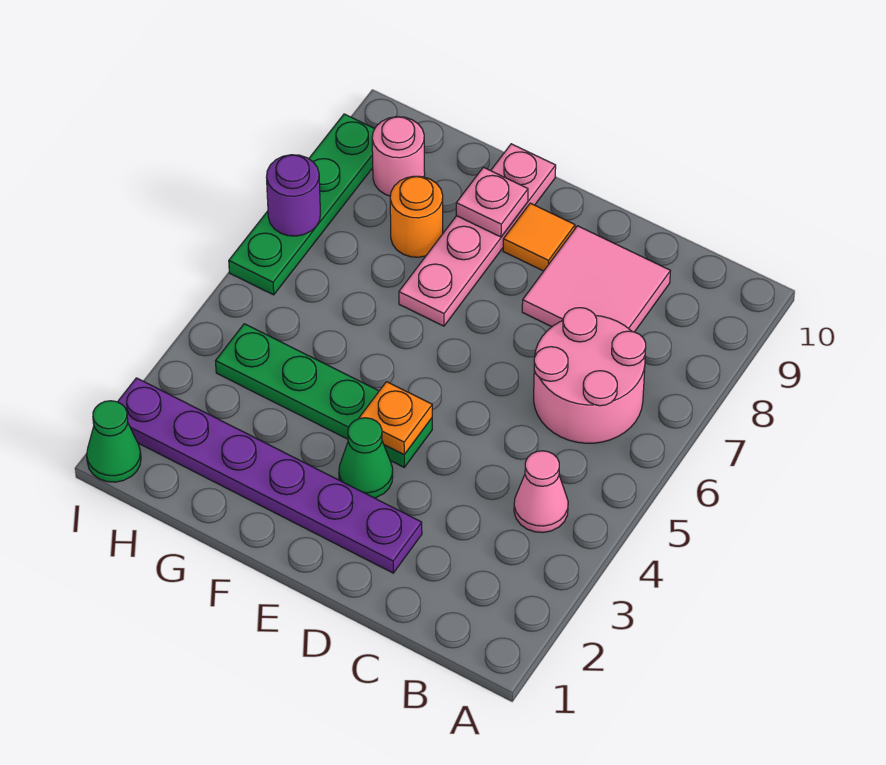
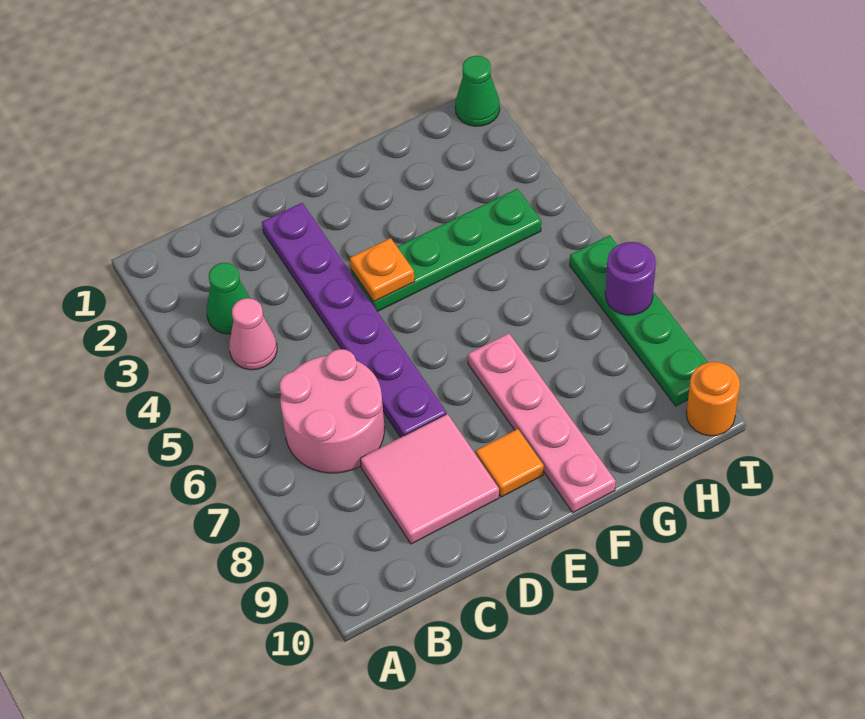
purple plate D2:I2 level 1 -> purple plate D2:D7 level 1
green cone E3 level 1 -> green cone B3 level 1
pink plate F9 level 2 -> none
orange round brick G8 level 1 -> orange round brick I10 level 1
pink round brick H9 level 1 -> none

